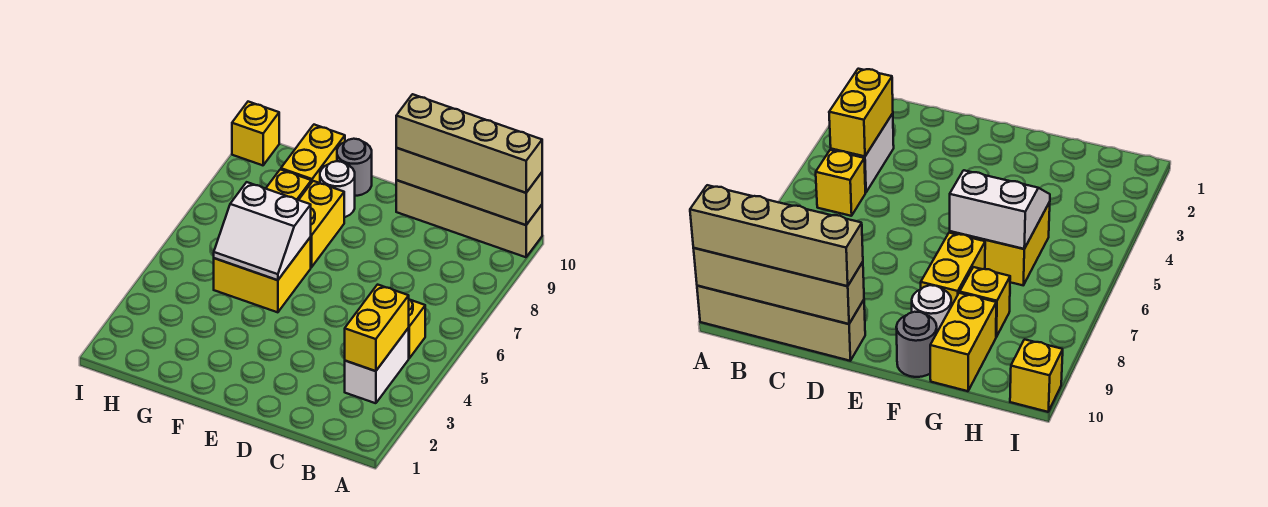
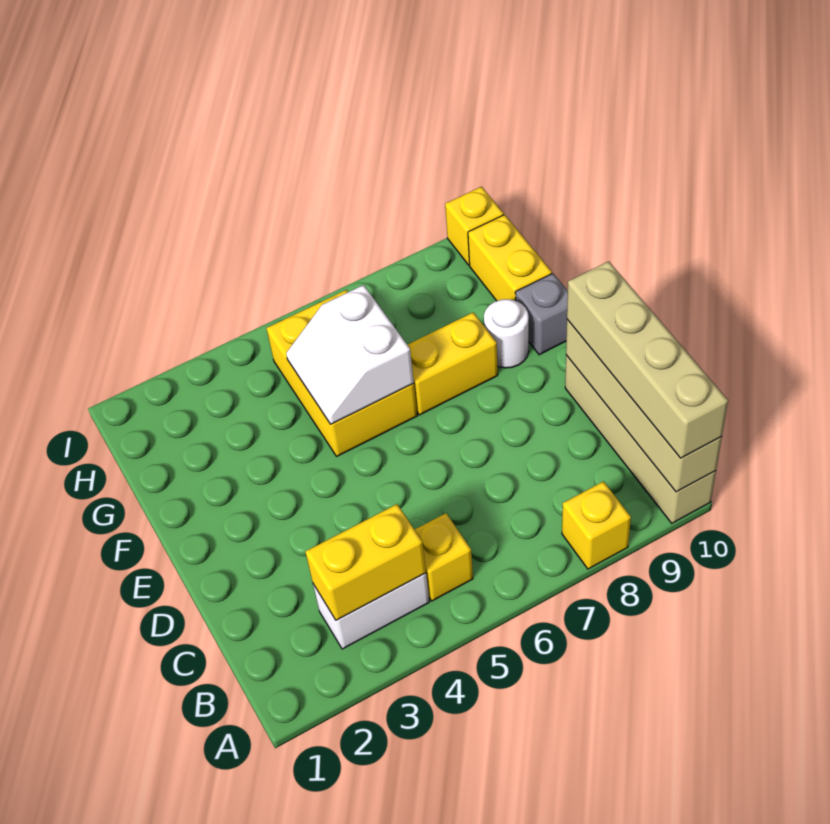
yellow brick F5:G6 level 1 -> yellow brick F5:H6 level 1
grey round brick F10 level 1 -> grey brick F10 level 1
yellow brick G8 level 1 -> yellow brick A8 level 1
yellow brick G9:G10 level 1 -> yellow brick G10:H10 level 1

